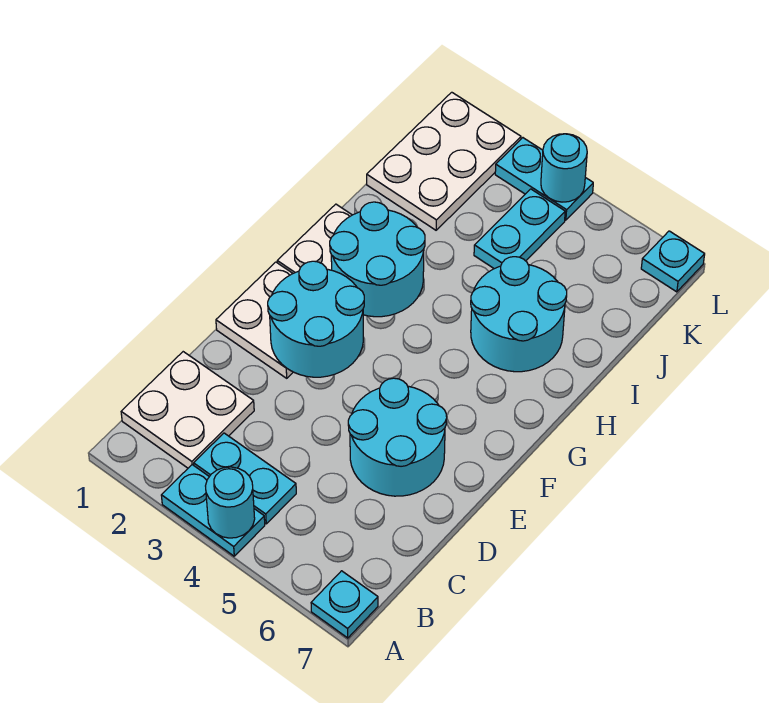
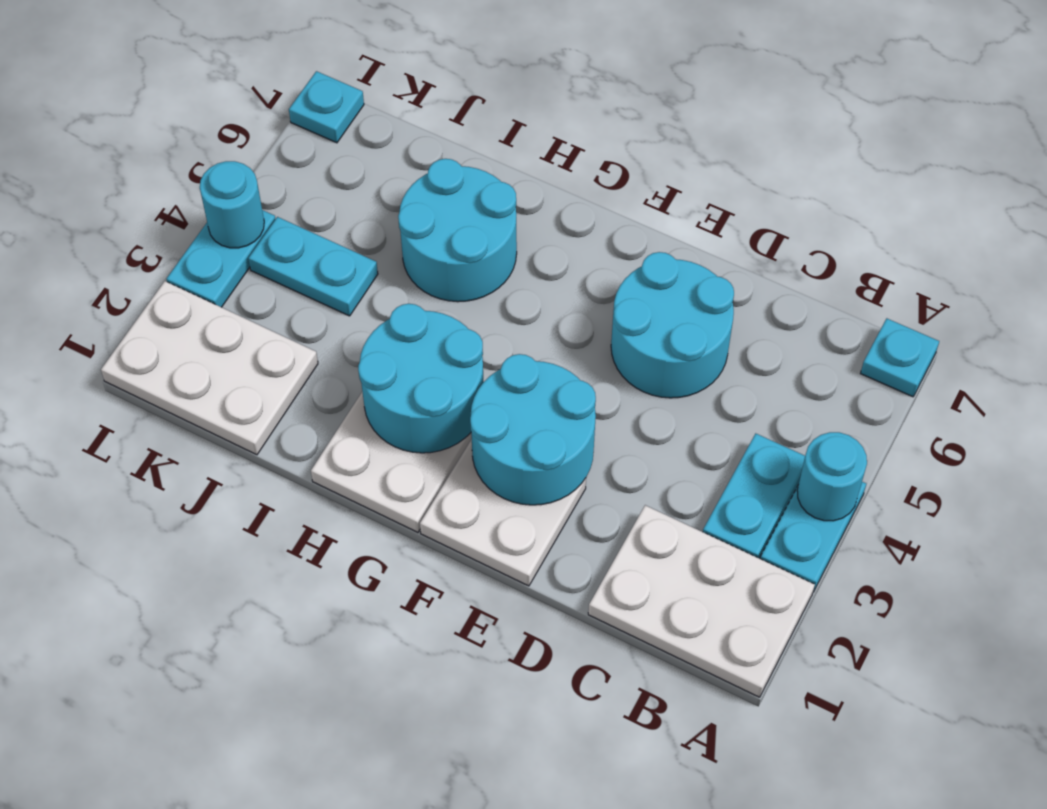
white plate B1:C2 level 1 -> white plate A1:C2 level 1

